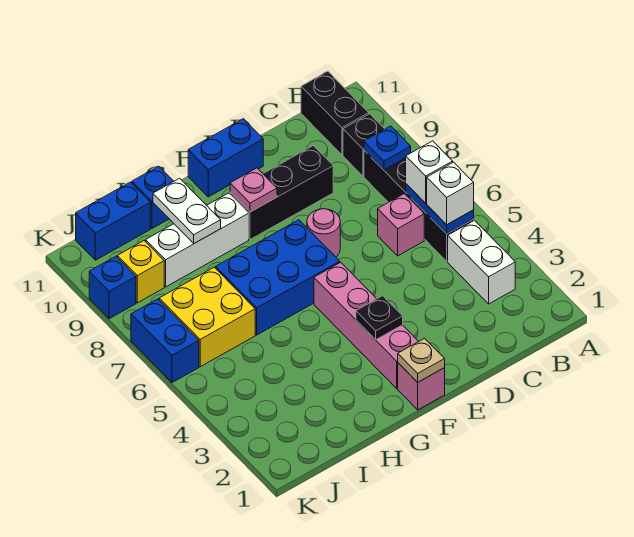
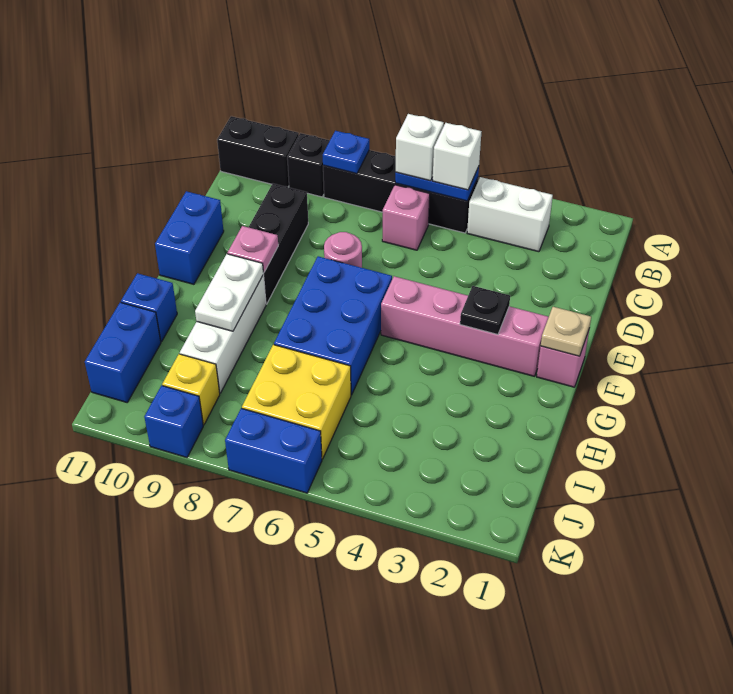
white plate H9:H10 level 2 -> white plate G9:H9 level 2

